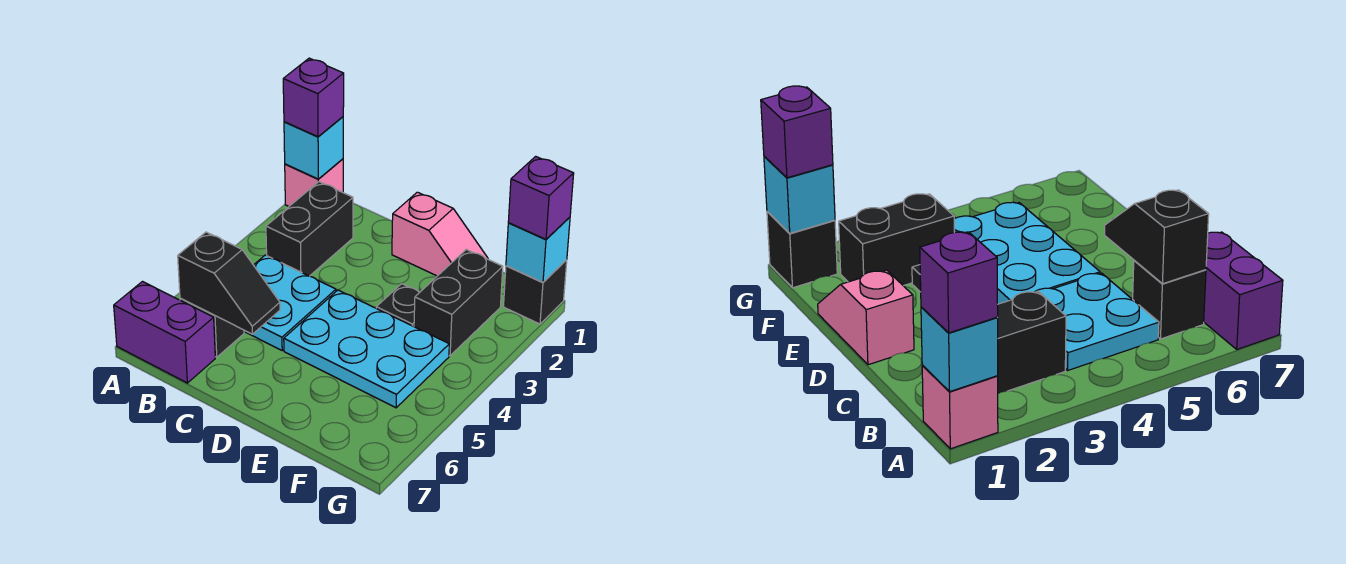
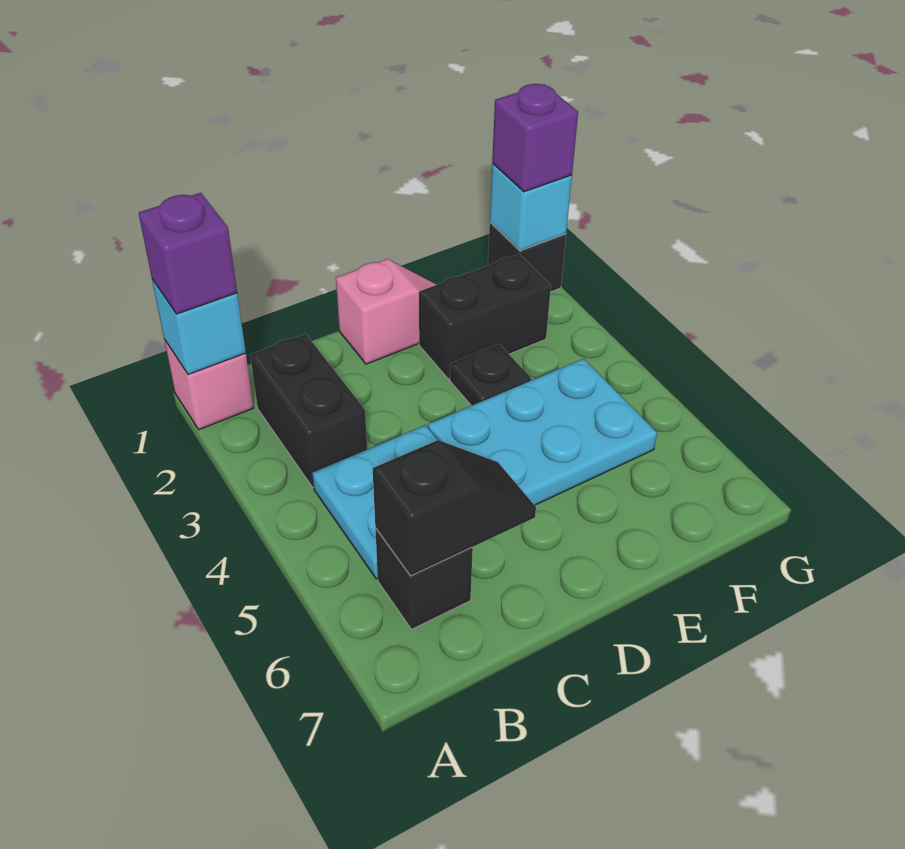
purple brick A7:B7 level 1 -> none
black brick F2:F3 level 1 -> black brick E2:F2 level 1

